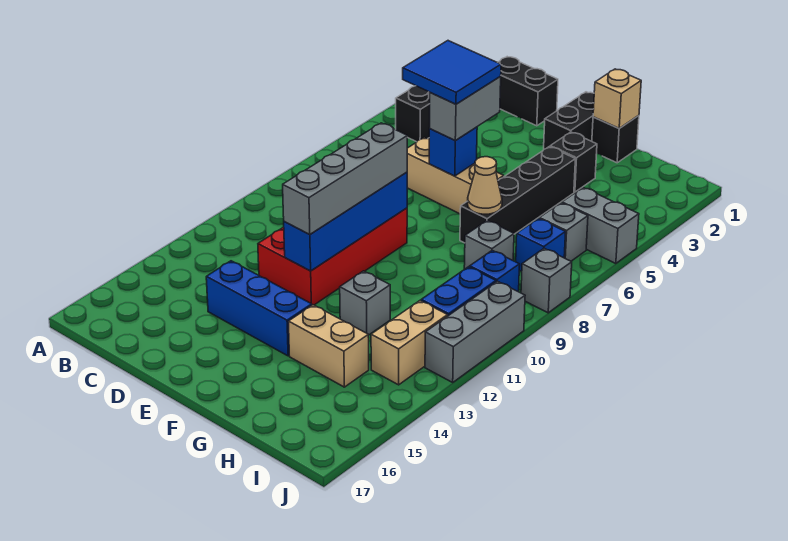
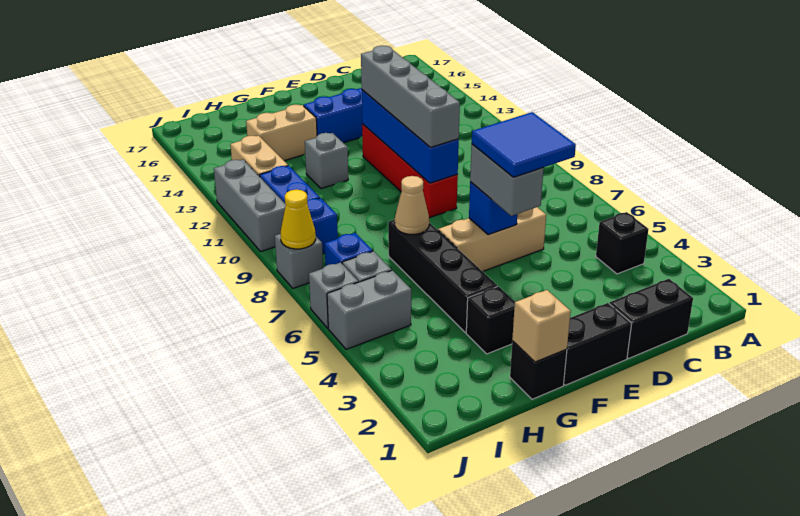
red brick D9:E12 level 1 -> red brick E9:E12 level 1
black brick F1:F2 level 1 -> black brick E1:F1 level 1
grey brick H8 level 1 -> grey brick J6 level 1
none -> yellow cone J8 level 2

